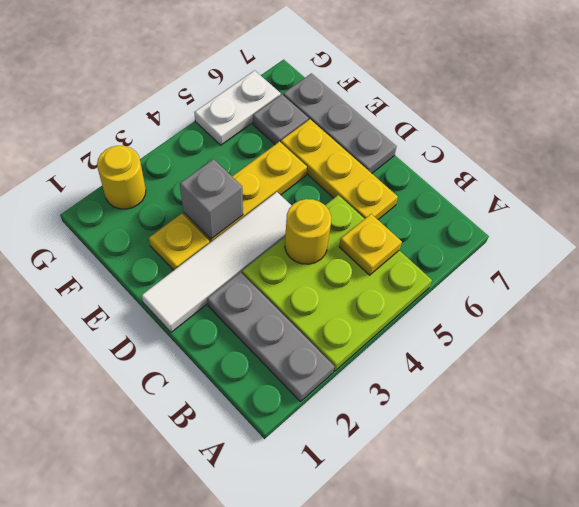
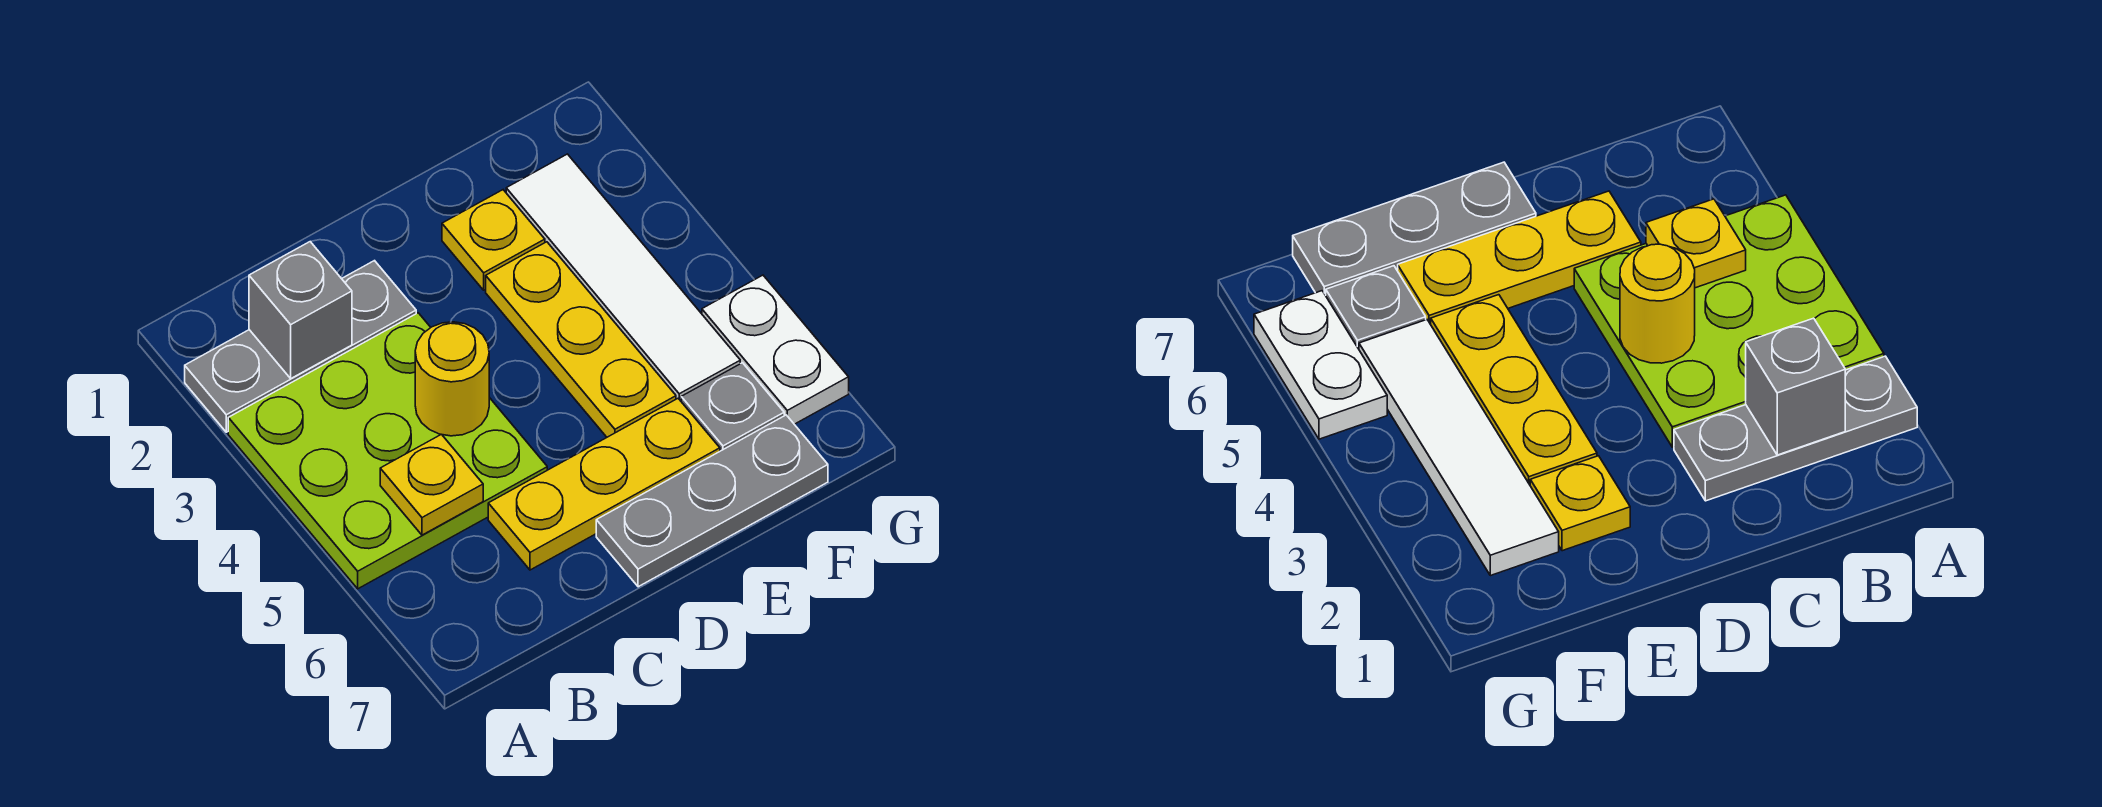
white tile D1:D4 level 1 -> white tile F2:F5 level 1
grey brick E3 level 2 -> grey brick B2 level 2
yellow round brick G2 level 1 -> none

